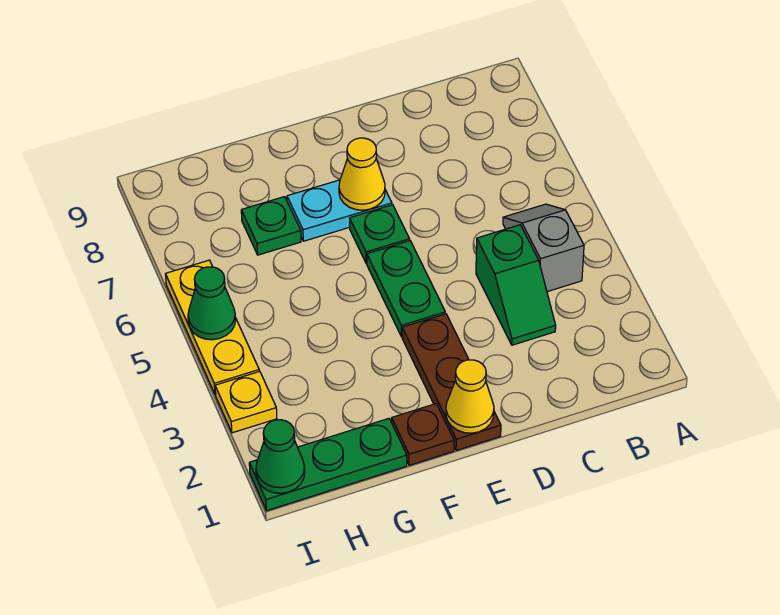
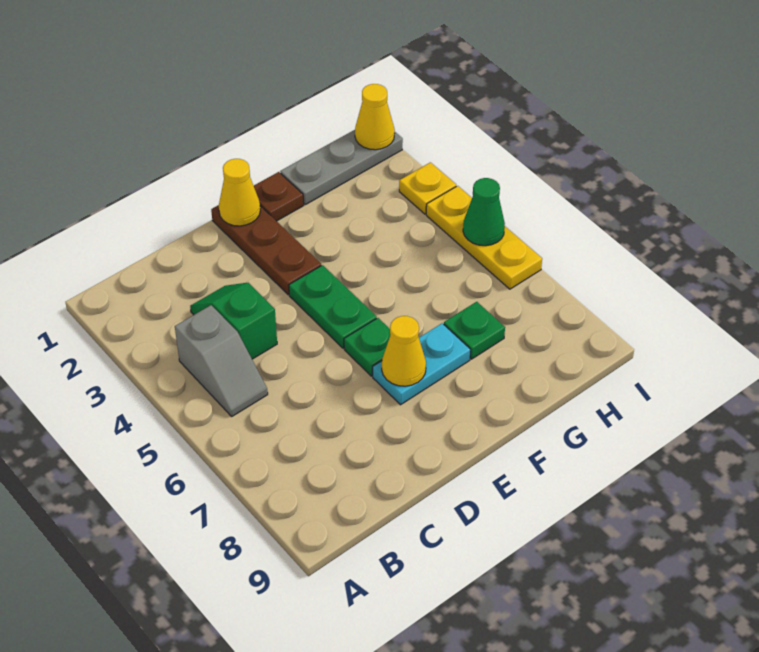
green plate G1:I1 level 1 -> grey plate G1:I1 level 1
green cone I1 level 2 -> yellow cone I1 level 2

